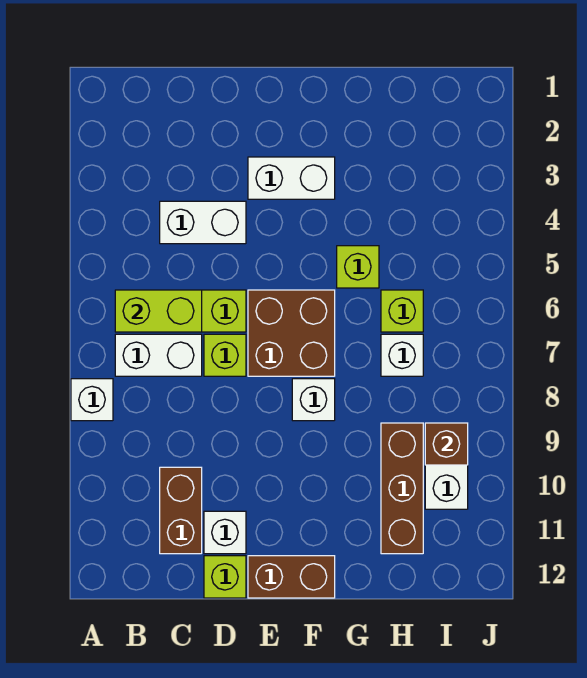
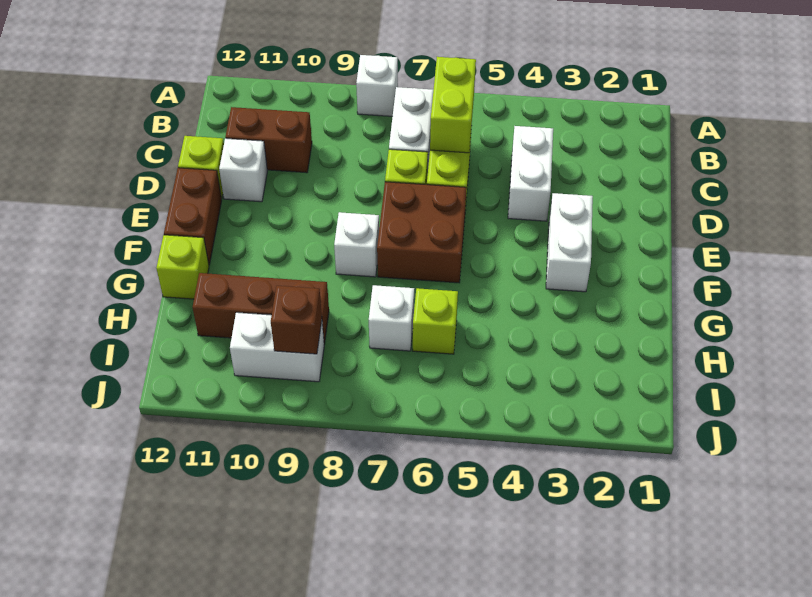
lime brick G5 level 1 -> lime brick G12 level 1

